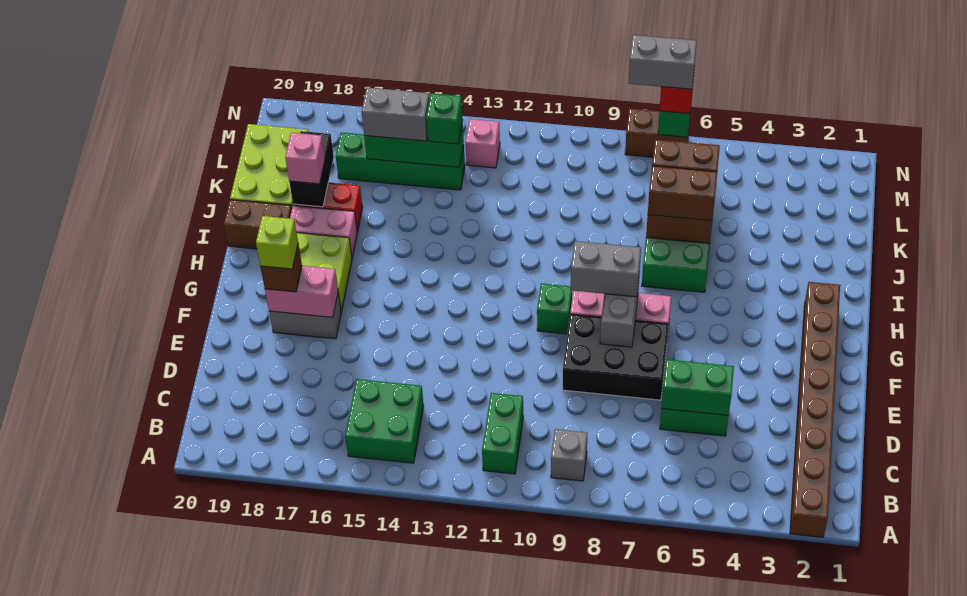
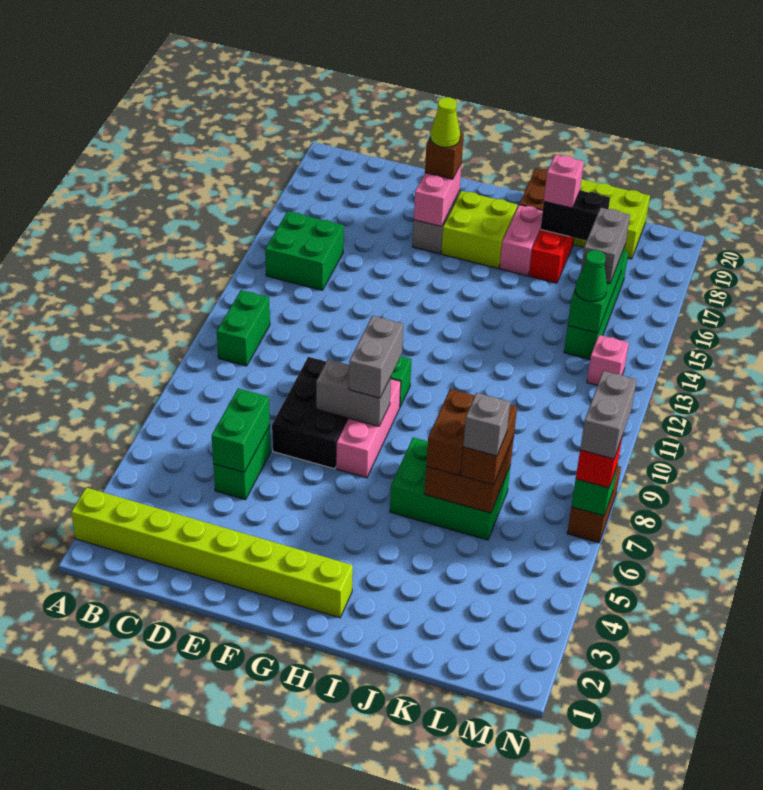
brown brick A2:H2 level 1 -> lime brick A2:H2 level 1
grey brick B9 level 1 -> grey brick K6 level 4
green brick B11:C11 level 1 -> green brick B10:B11 level 1
lime brick F18 level 4 -> lime cone F18 level 4
green brick L14 level 3 -> green cone L14 level 3

